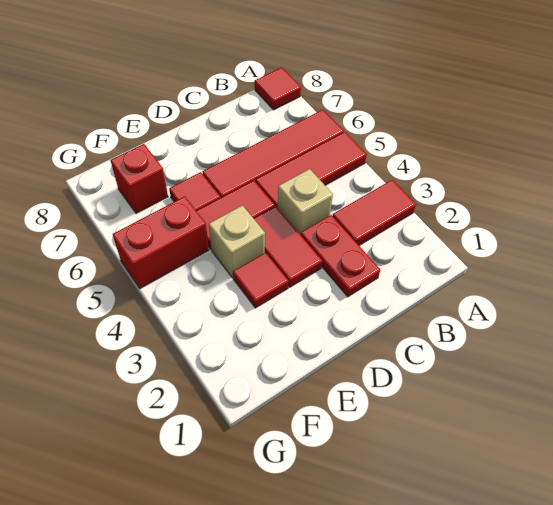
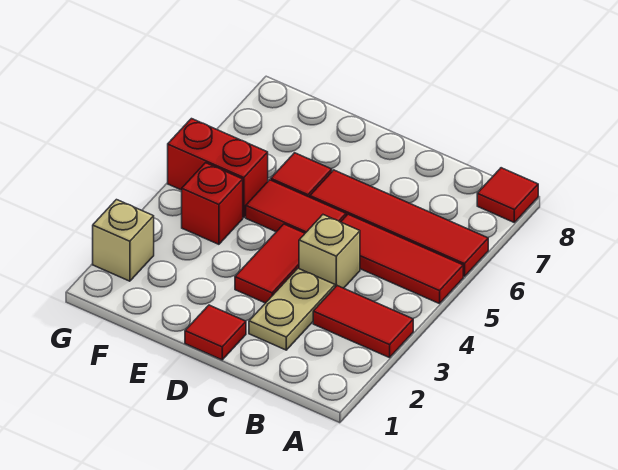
red plate C2:C3 level 1 -> tan plate C2:C3 level 1
red tile E3 level 1 -> red tile D1 level 1
tan brick E4 level 1 -> tan brick G2 level 1
red brick F7 level 1 -> red brick F4 level 1

